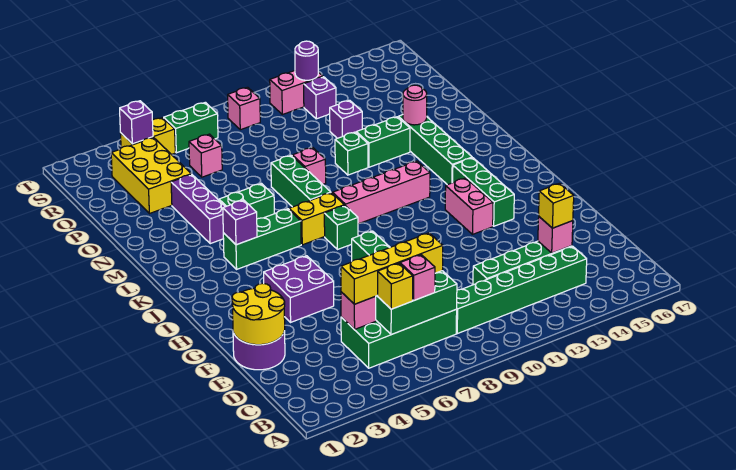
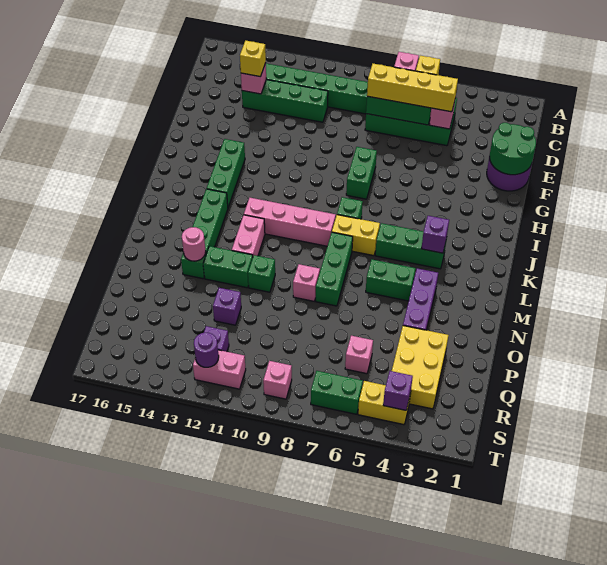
yellow round brick E1:F2 level 2 -> green round brick E1:F2 level 2
purple brick G4:H5 level 1 -> none
pink brick H13:I13 level 1 -> pink brick L12:M12 level 1

